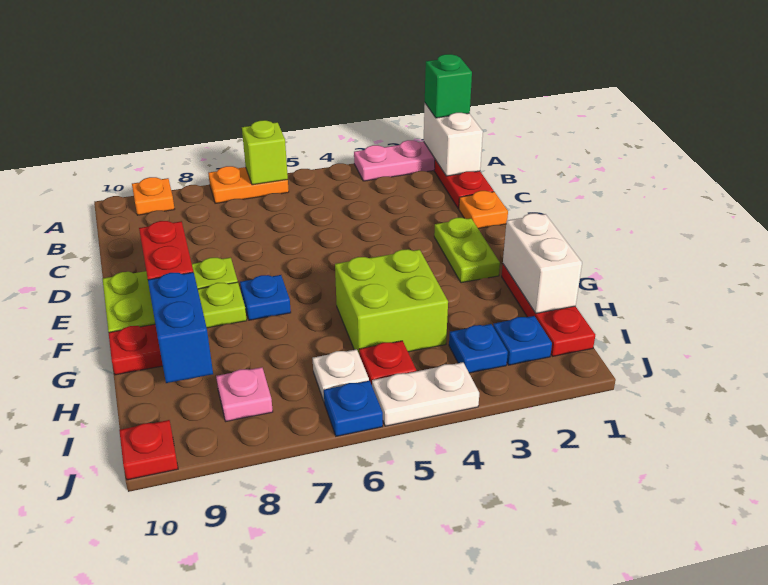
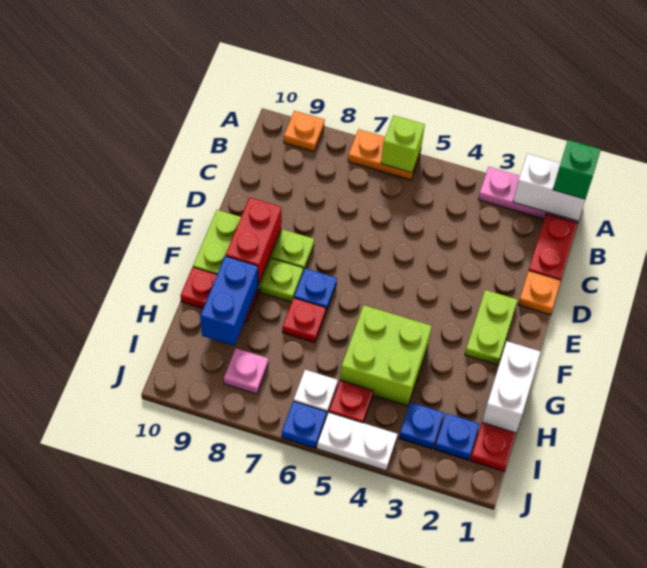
white brick A1:B1 level 2 -> white brick A1:A2 level 2
red plate J10 level 1 -> red plate G7 level 1

